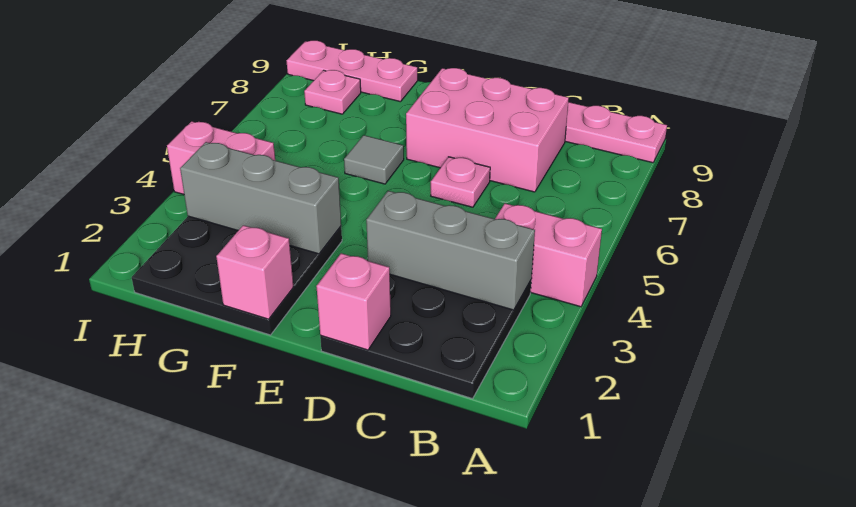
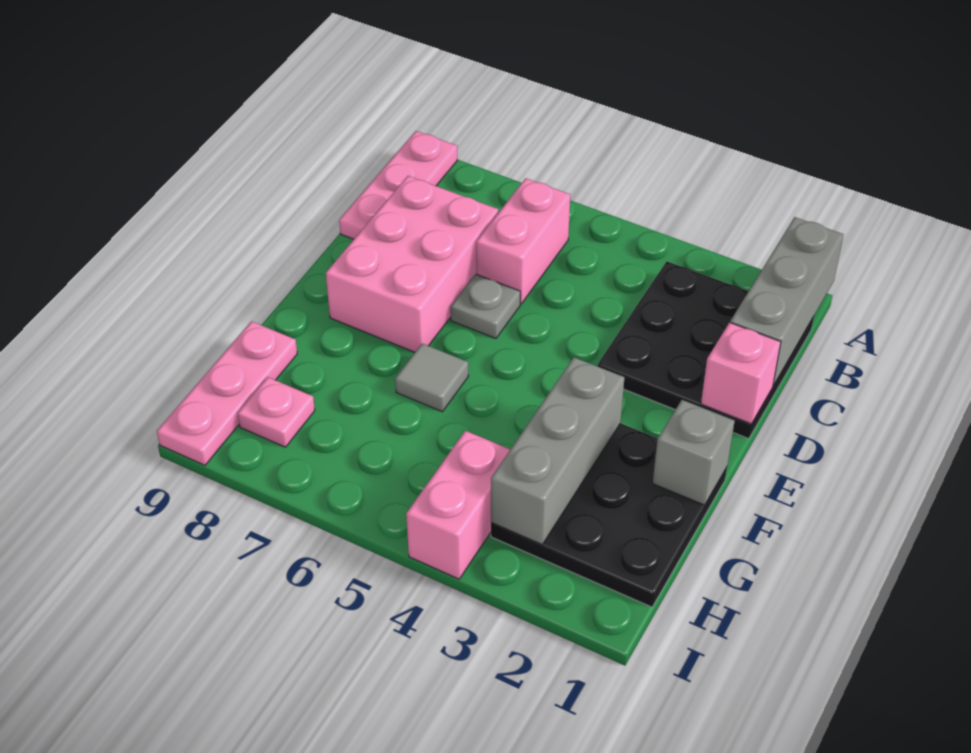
pink brick A4:B4 level 1 -> pink brick B6:C6 level 1
grey brick B3:D3 level 2 -> grey brick A1:C1 level 2
pink plate D6 level 1 -> grey plate D6 level 1
pink brick F1 level 2 -> grey brick F1 level 2

